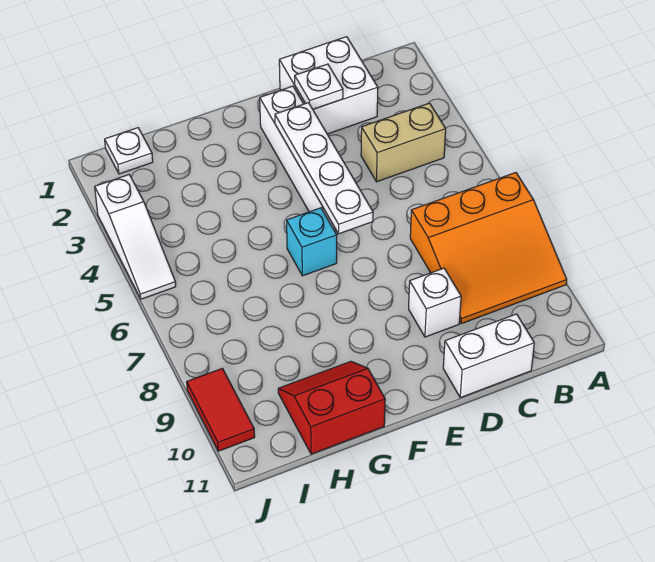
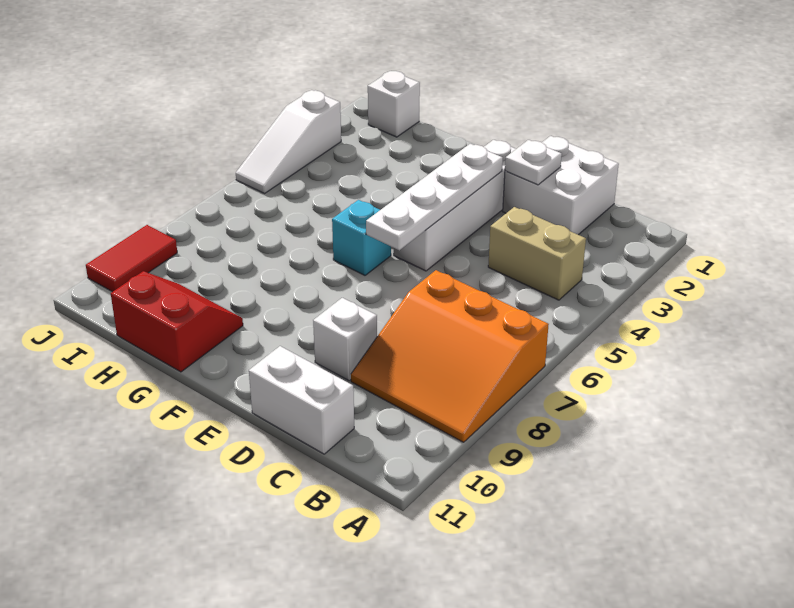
white plate I1 level 1 -> white brick I1 level 1

